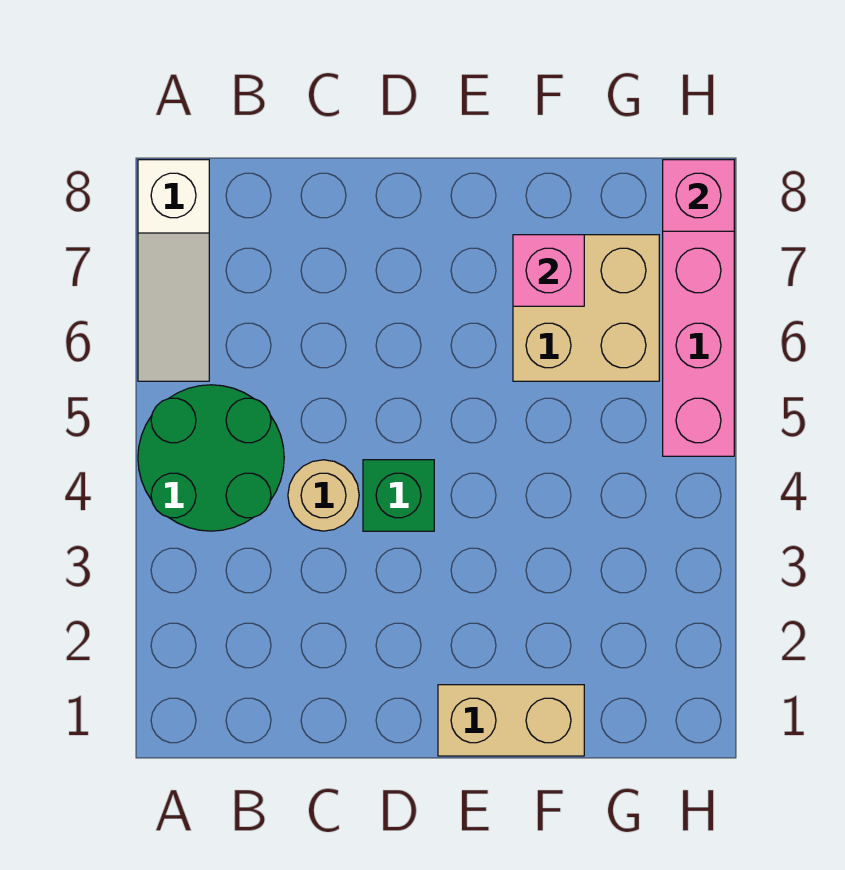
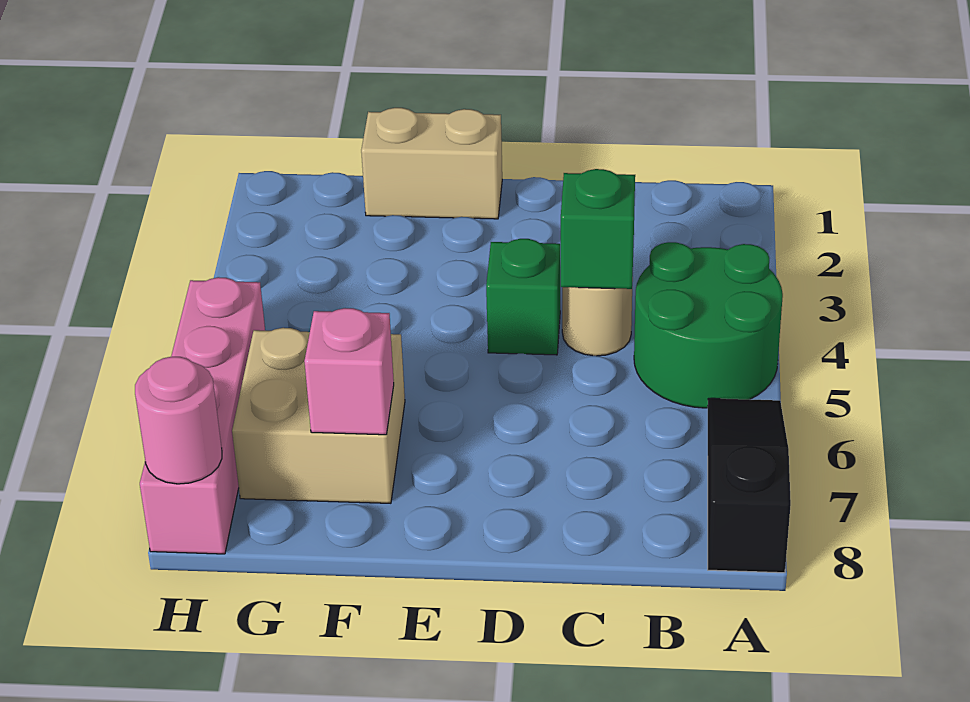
white slope A6:A8 level 1 top 8 -> black slope A6:A8 level 1 top 8
none -> green brick C4 level 2
pink brick H8 level 2 -> pink round brick H8 level 2

